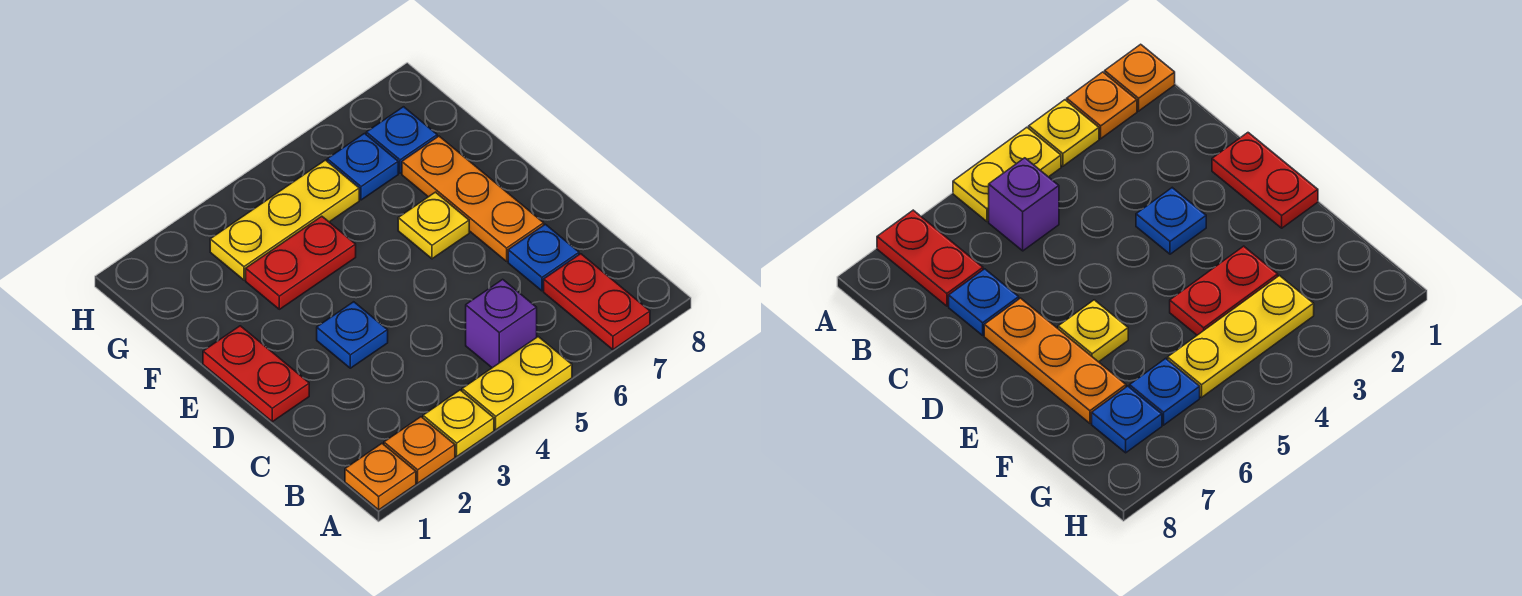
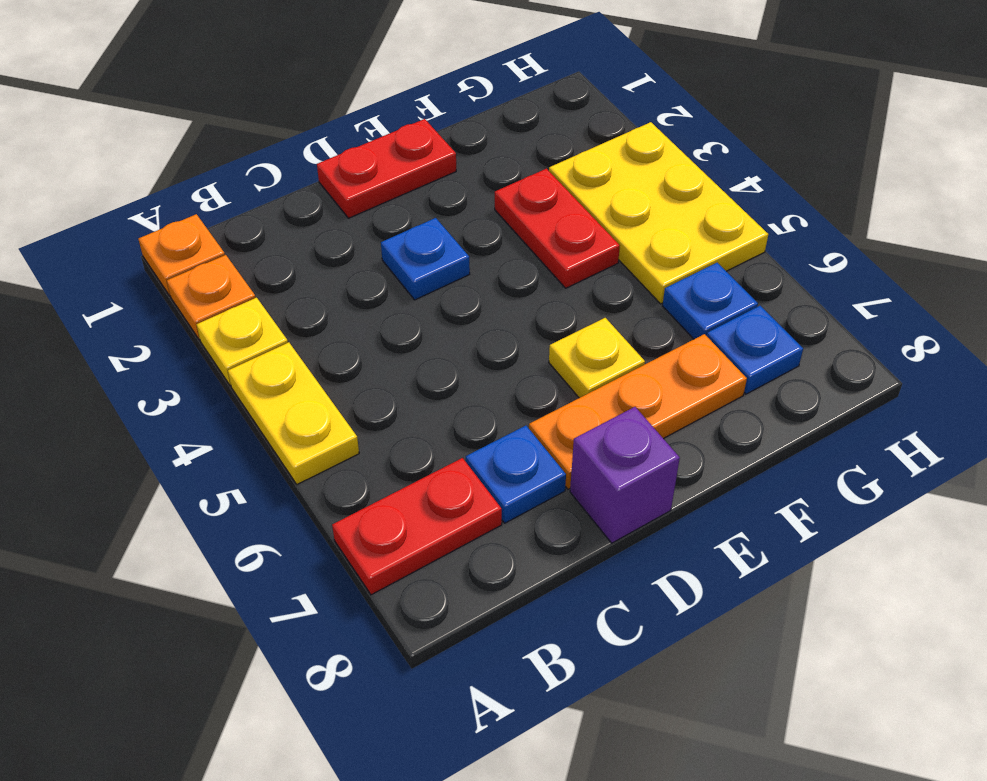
purple brick B5 level 1 -> purple brick D8 level 1
yellow plate G3:G5 level 1 -> yellow plate G3:H5 level 1

